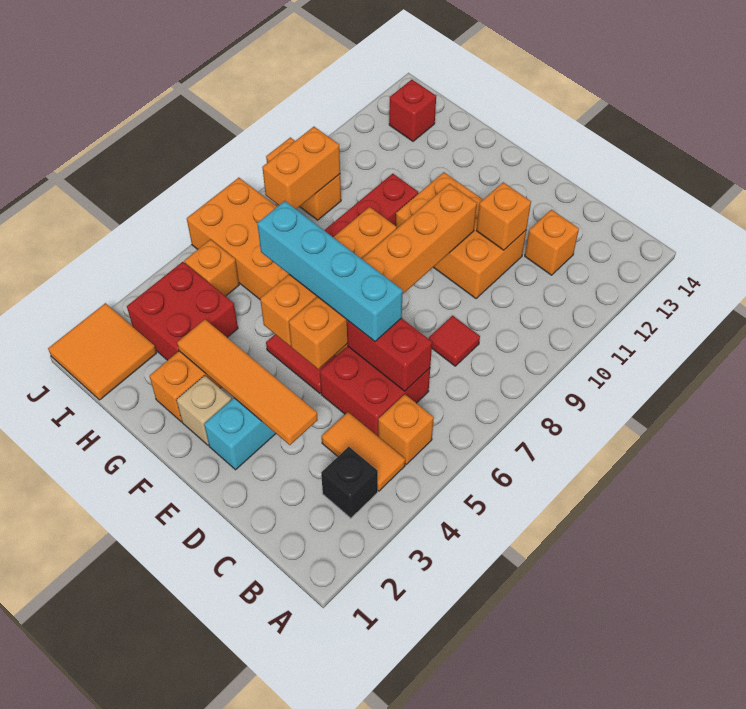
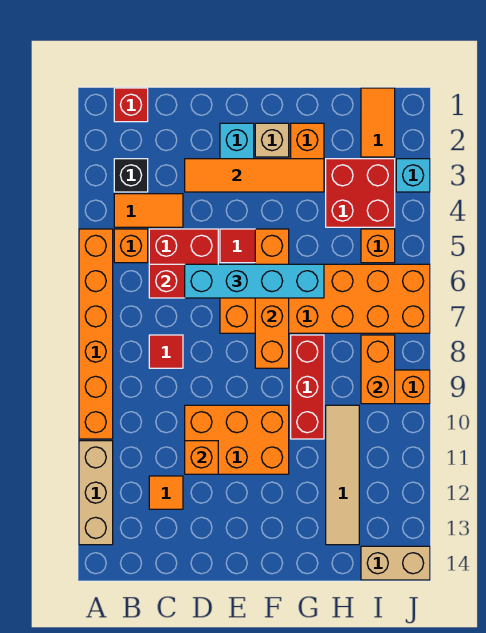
none -> tan brick A11:A13 level 1
orange brick C12 level 1 -> orange tile C12 level 1
orange brick E5:E10 level 2 -> orange brick A5:A10 level 1
none -> tan tile H10:H13 level 1
orange tile I1:J2 level 1 -> orange tile I1:I2 level 1
red brick I13 level 1 -> red brick B1 level 1
none -> tan brick I14:J14 level 1
none -> cyan brick J3 level 1

